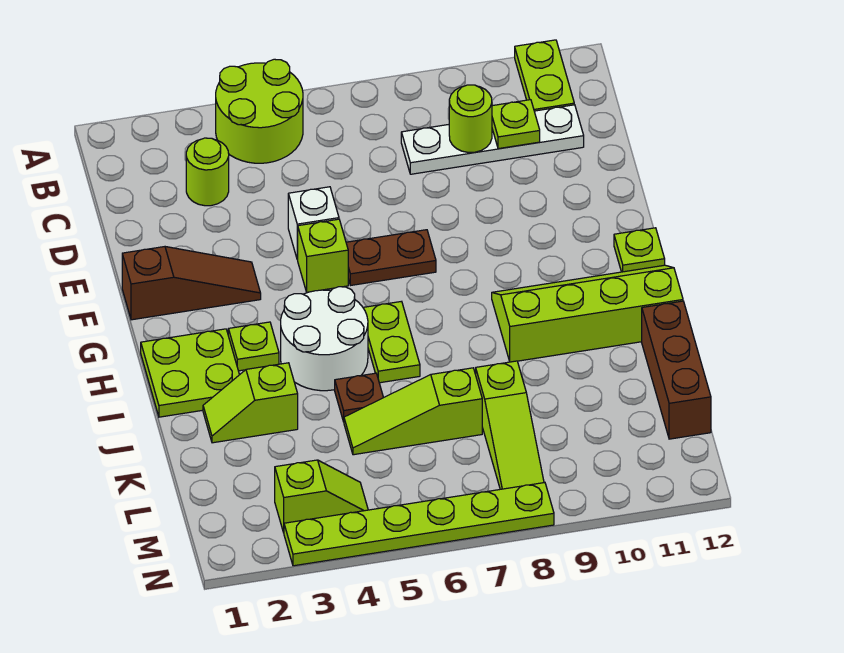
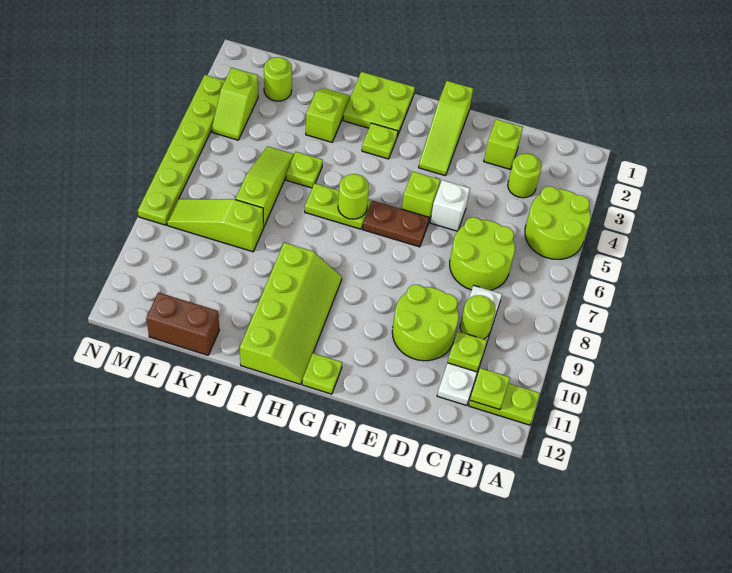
none -> lime plate B11 level 2
none -> lime round brick C6:D7 level 1
none -> lime brick D2 level 1
none -> lime round brick D9:E10 level 1
brown slope F1:F3 level 1 top 1 -> lime slope F1:F3 level 1 top 1
brown plate F6:F7 level 1 -> brown plate F6:G6 level 1
white round brick H4:I5 level 1 -> none
none -> lime round brick H6 level 2
brown plate J5 level 1 -> lime plate J5 level 1
brown brick J12:L12 level 1 -> brown brick K12:L12 level 1
none -> lime round brick L2 level 1

